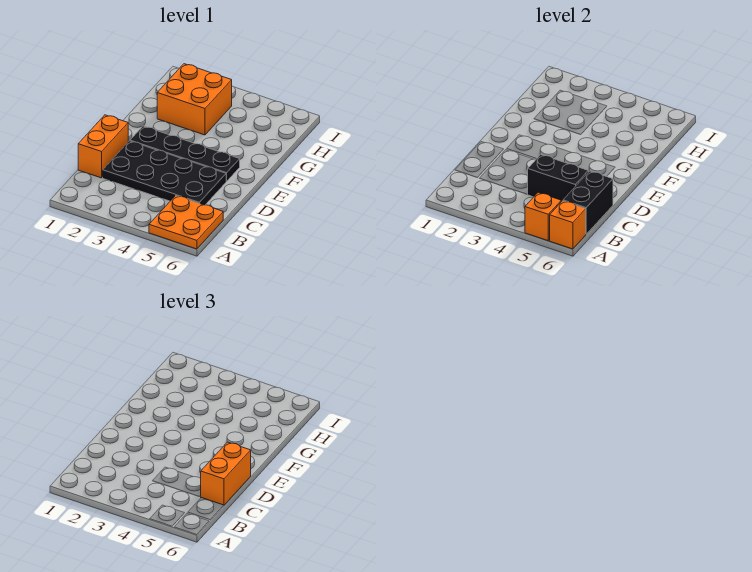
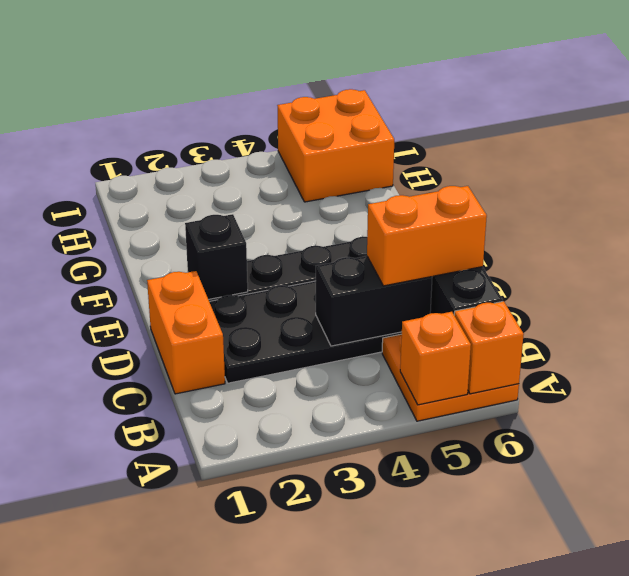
orange brick C6:D6 level 3 -> orange brick C5:C6 level 3
none -> black brick E2 level 2
orange brick G2:H3 level 1 -> orange brick H5:I6 level 1

